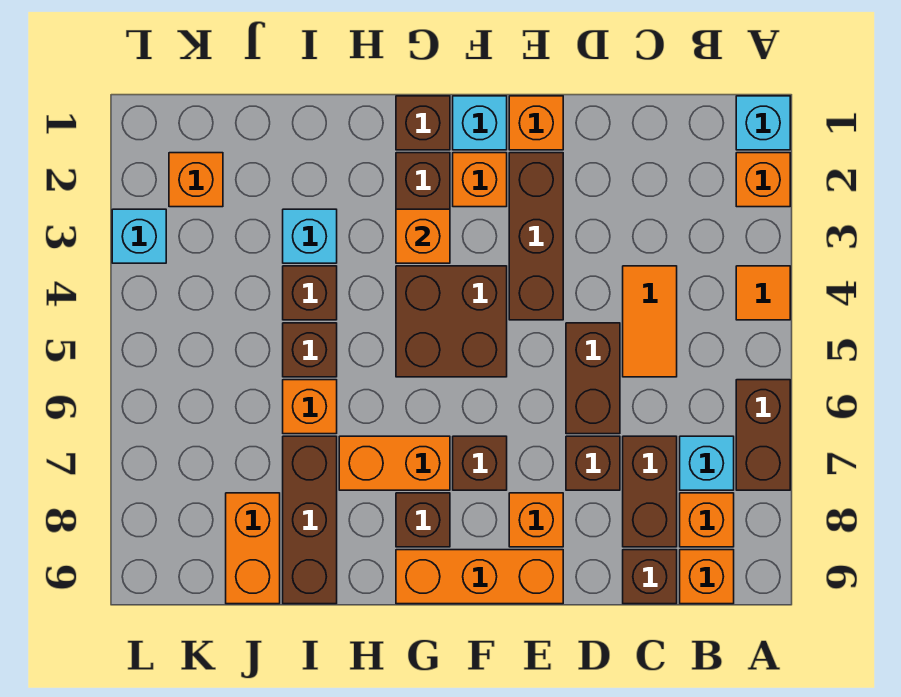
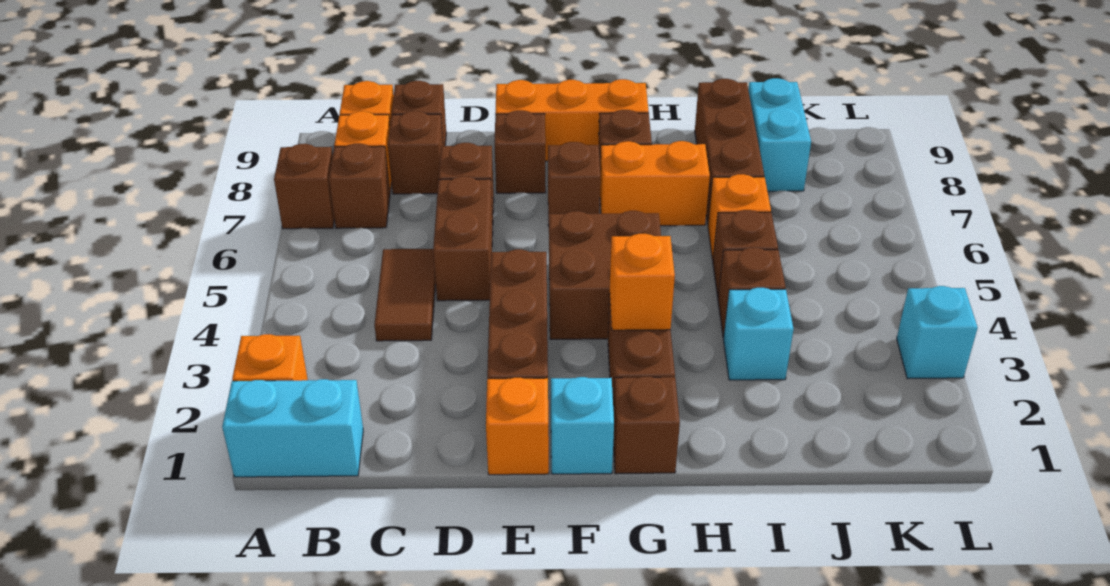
cyan brick A1 level 1 -> cyan brick A1:B1 level 1
orange tile A4 level 1 -> none
brown brick A6:A7 level 1 -> brown brick A7 level 1
cyan brick B7 level 1 -> brown brick B7 level 1
orange tile C4:C5 level 1 -> brown tile C4:C5 level 1
brown brick C7:C8 level 1 -> brown brick C8 level 1
orange brick E8 level 1 -> brown brick E8 level 1
orange brick F2 level 1 -> none
orange brick J8:J9 level 1 -> cyan brick J8:J9 level 1
orange brick K2 level 1 -> none

